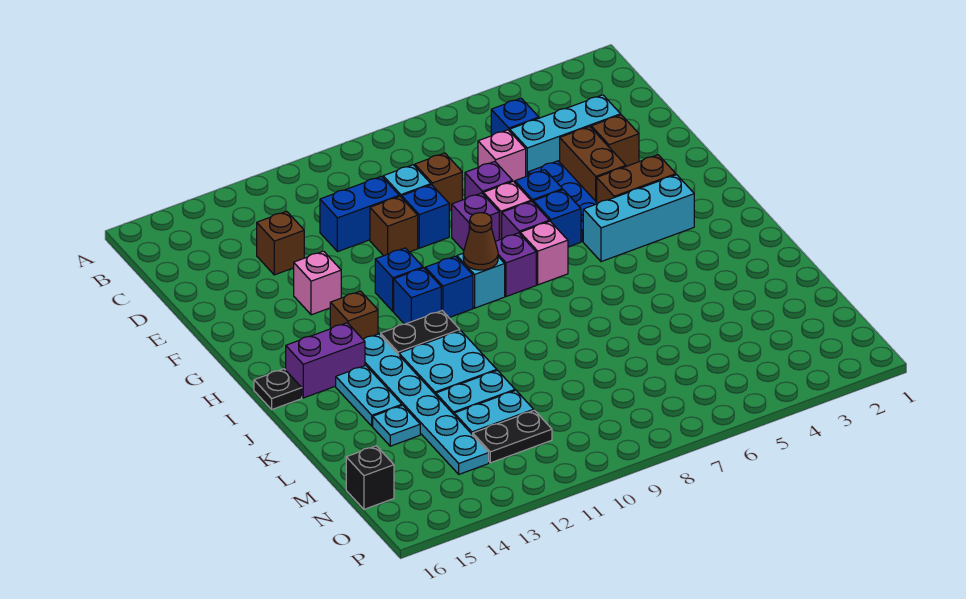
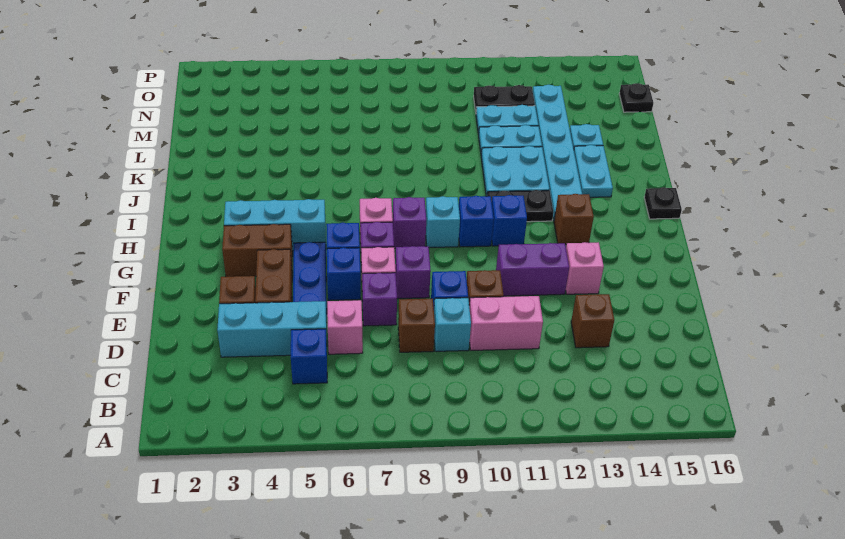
blue brick D10:D11 level 1 -> pink brick D10:D11 level 1
blue brick G11 level 1 -> none
brown cone H9 level 2 -> none
purple brick I14:I15 level 1 -> purple brick F11:F12 level 1
black brick N16 level 1 -> black plate N16 level 1

